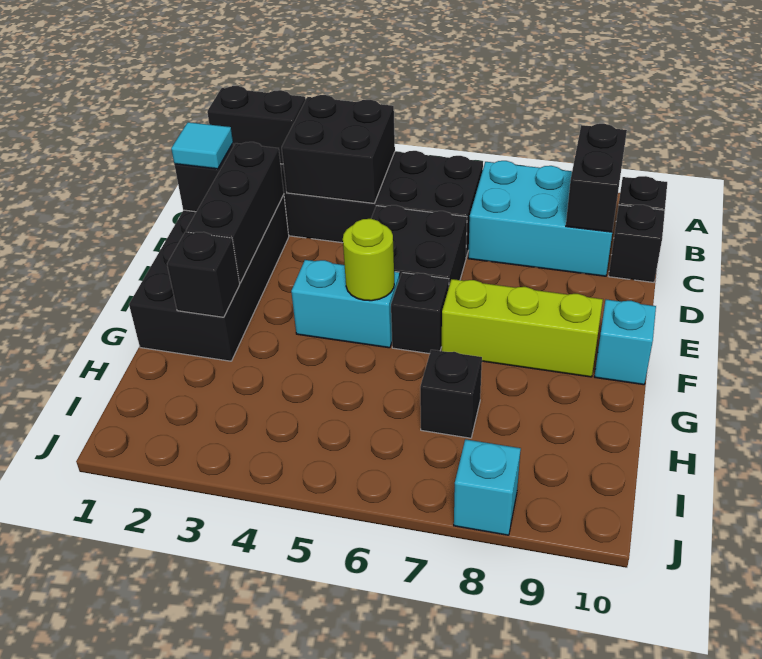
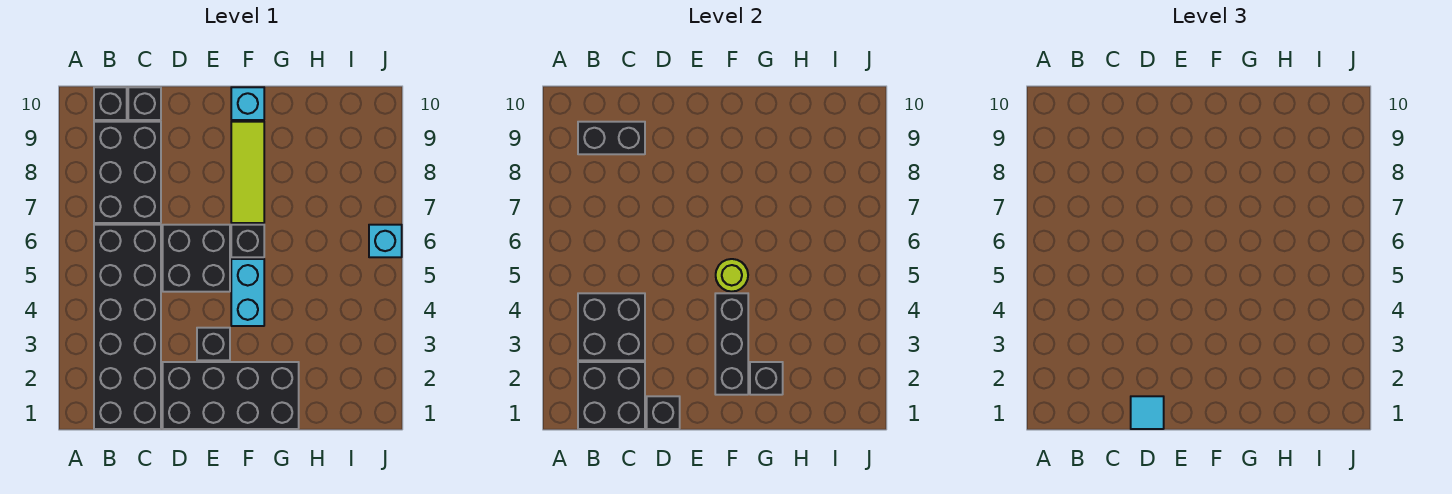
black brick B1:B2 level 2 -> black brick B1:C2 level 2
cyan brick B7:C9 level 1 -> black brick B7:C9 level 1
black brick D2:F2 level 2 -> black brick F2:F4 level 2
lime brick F7:F9 level 1 -> lime tile F7:F9 level 1
black brick H7 level 1 -> black brick E3 level 1
cyan brick J8 level 1 -> cyan brick J6 level 1

